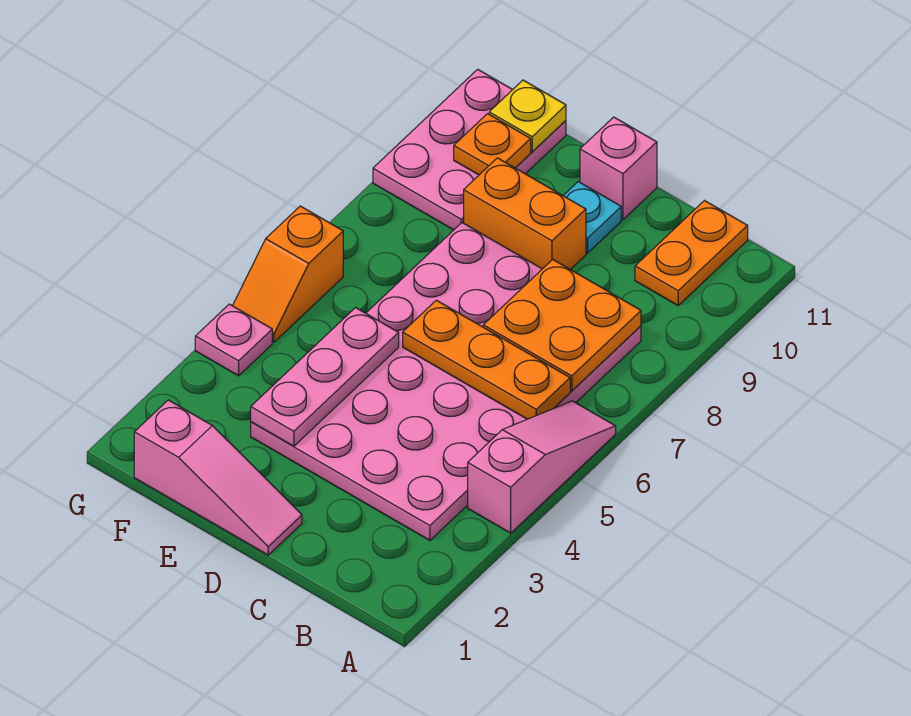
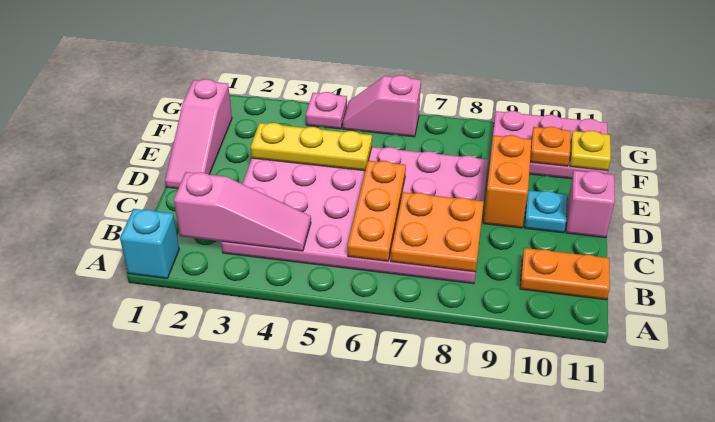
none -> cyan brick A1 level 1
pink slope A4:A6 level 1 top 4 -> pink slope B2:B4 level 2 top 2
pink plate E3:E5 level 2 -> yellow plate E3:E5 level 2
orange slope G5:G6 level 1 top 6 -> pink slope G5:G6 level 1 top 6

